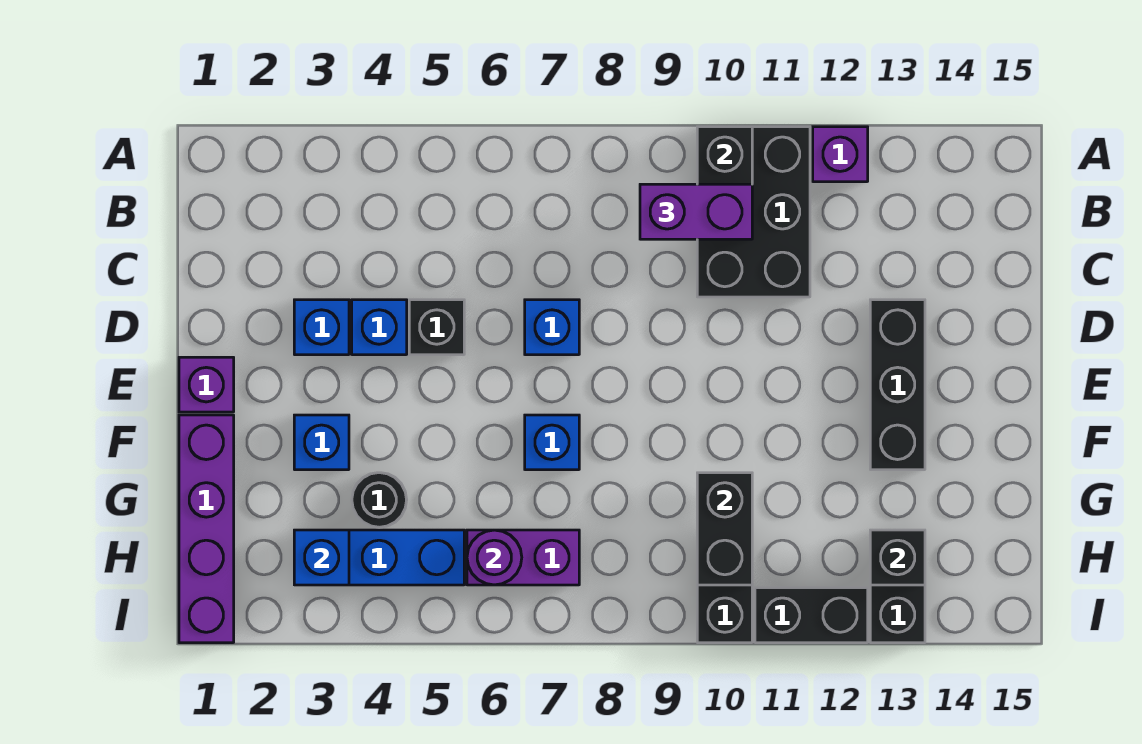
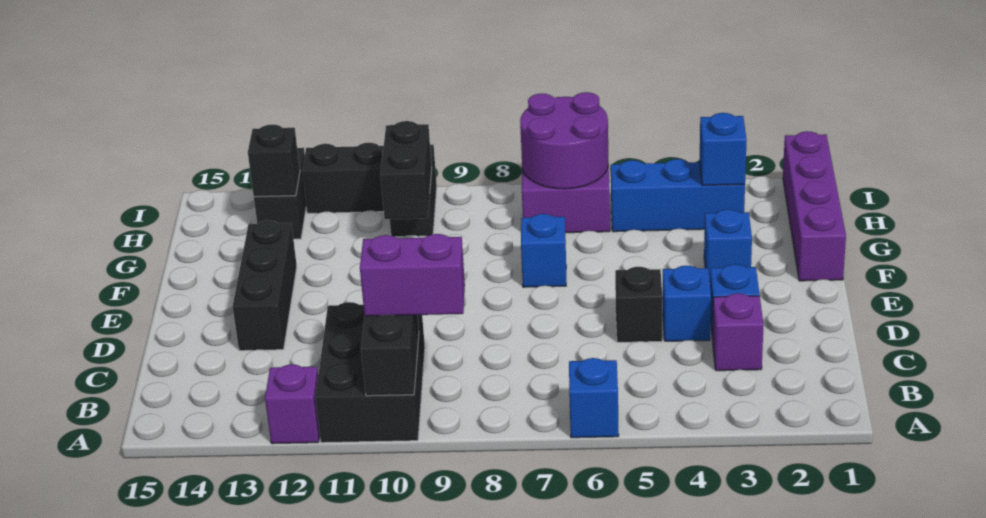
blue brick D7 level 1 -> blue brick A6 level 1
purple brick E1 level 1 -> purple brick C3 level 1
black round brick G4 level 1 -> none
purple round brick H6 level 2 -> purple round brick H6:I7 level 2

